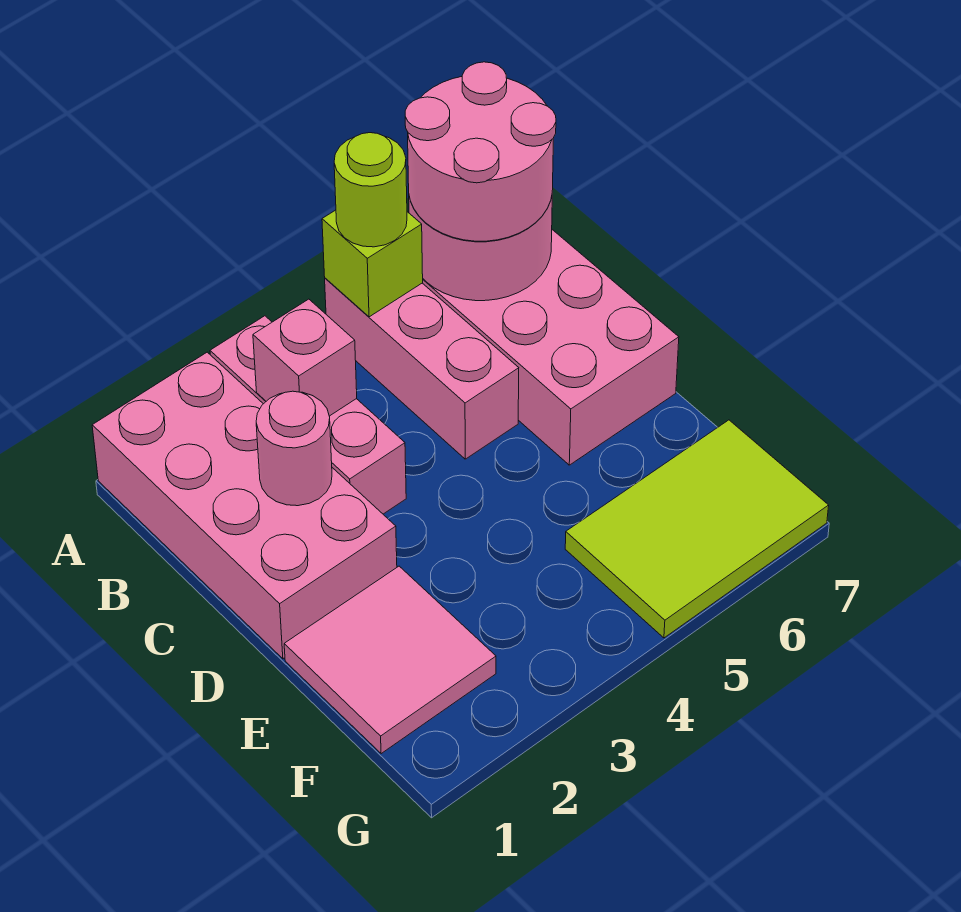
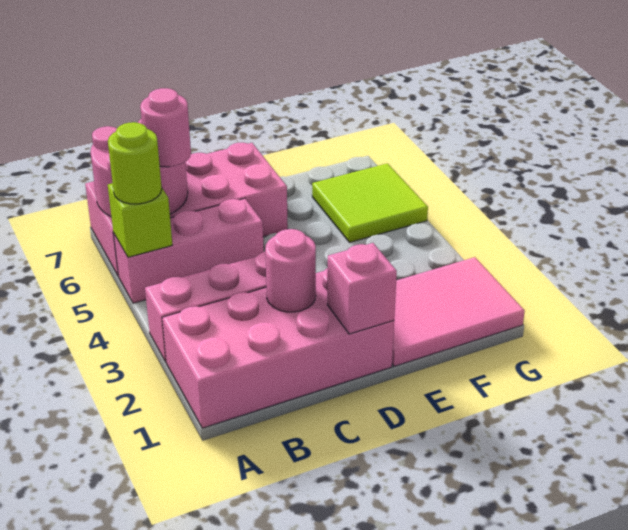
pink round brick A6:B7 level 3 -> pink round brick B6 level 3
pink brick B3 level 2 -> pink brick D1 level 2
pink tile E1:F2 level 1 -> pink tile E1:G2 level 1
lime tile F5:G7 level 1 -> lime tile F5:G6 level 1

